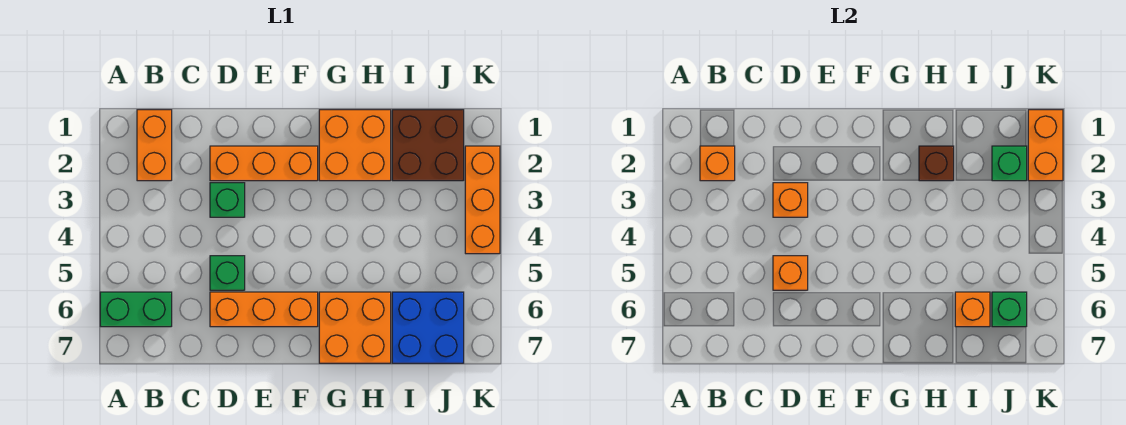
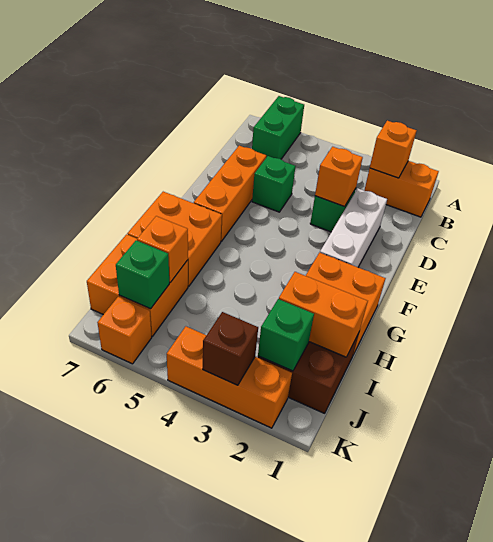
orange brick D2:F2 level 1 -> white brick D2:F2 level 1
orange brick D5 level 2 -> orange brick K6 level 1
brown brick H2 level 2 -> brown brick K3 level 2
blue brick I6:J7 level 1 -> orange brick I6:J7 level 1
orange brick K1:K2 level 2 -> orange brick I1:I2 level 2

